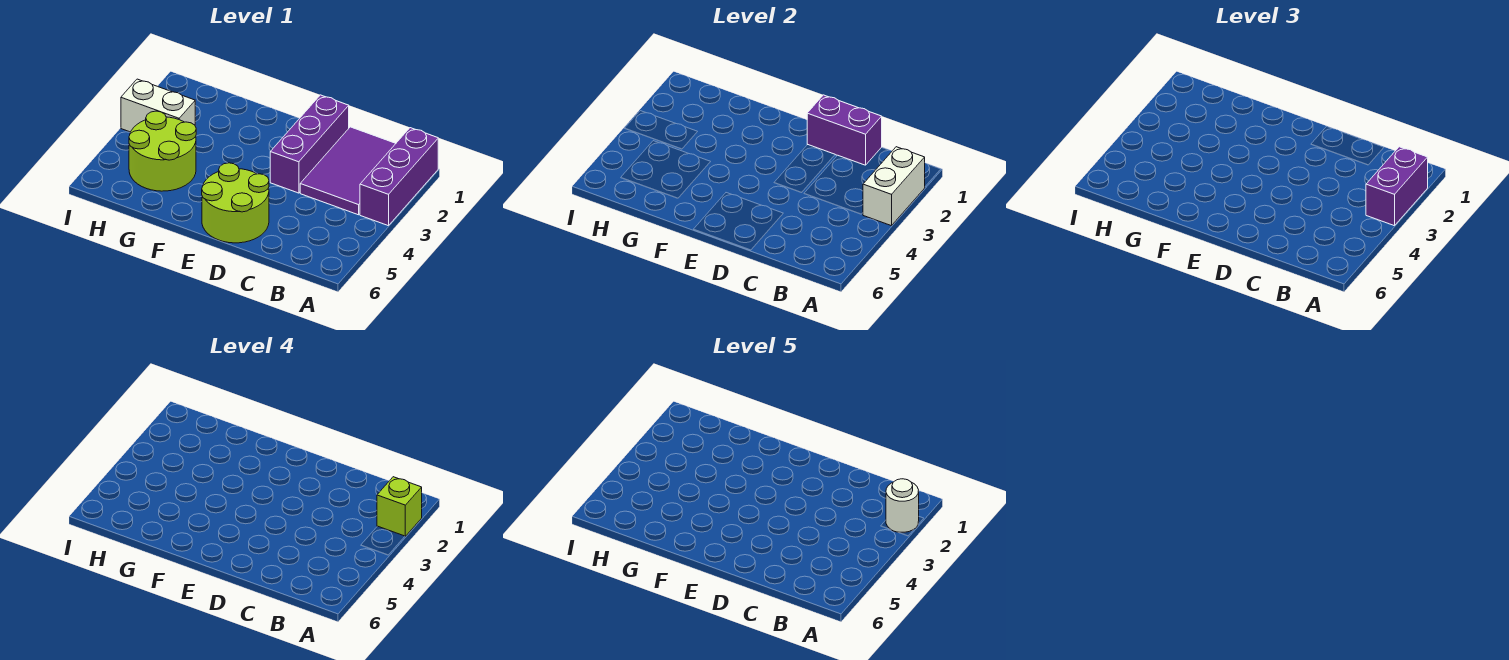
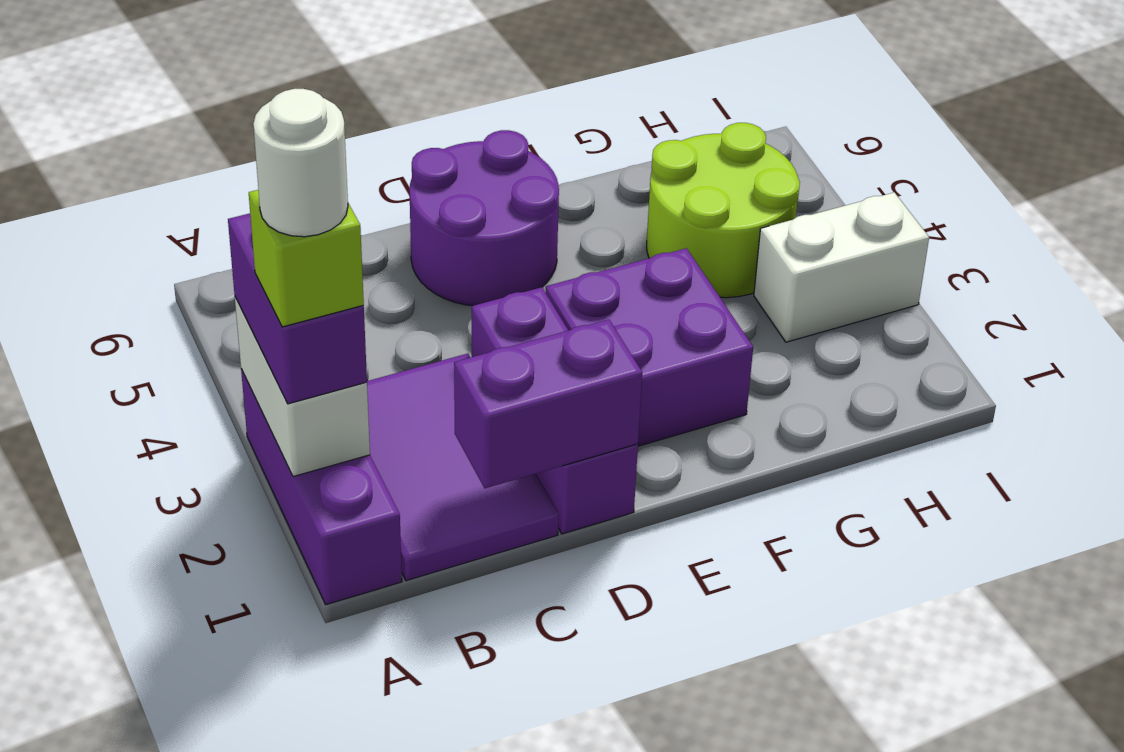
lime round brick D5:E6 level 1 -> purple round brick D5:E6 level 1
none -> purple brick E2:F3 level 1

